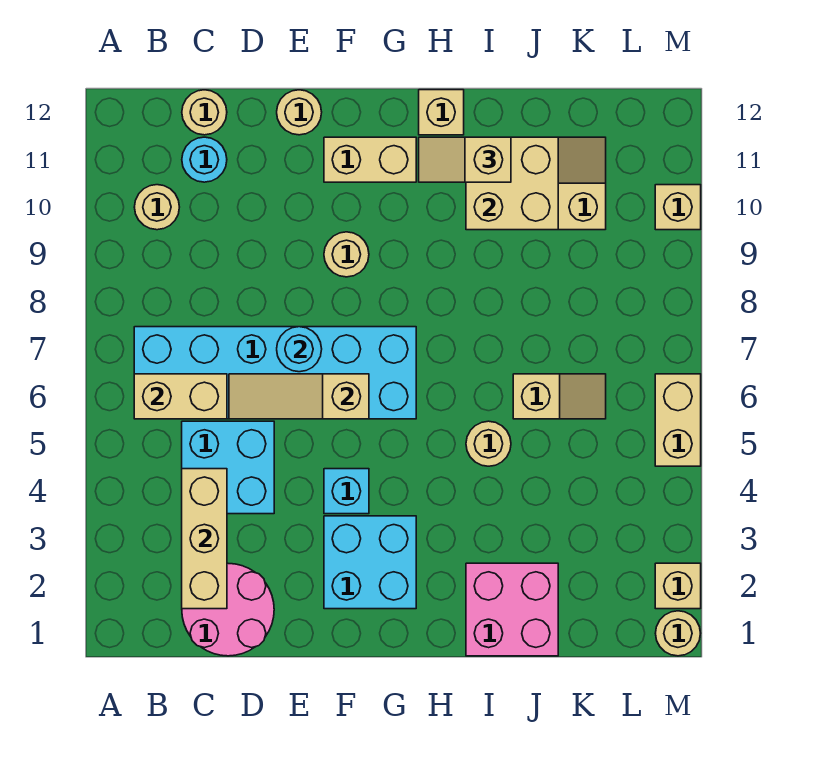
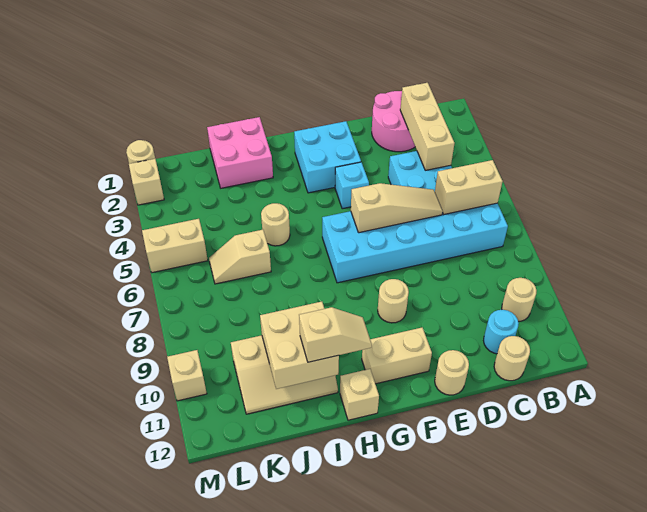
cyan round brick E7 level 2 -> none
tan brick M5:M6 level 1 -> tan brick L5:M5 level 1

